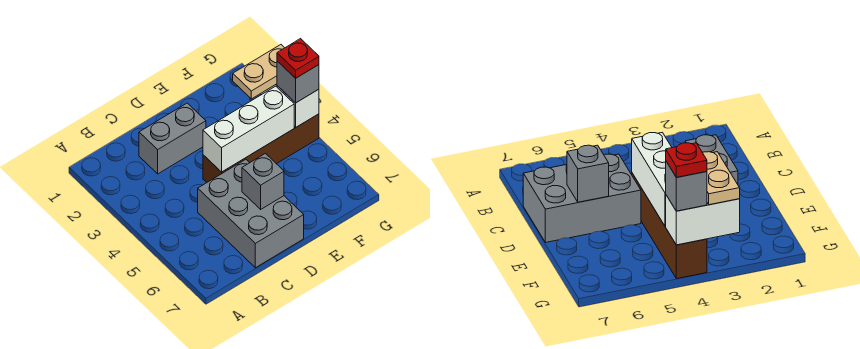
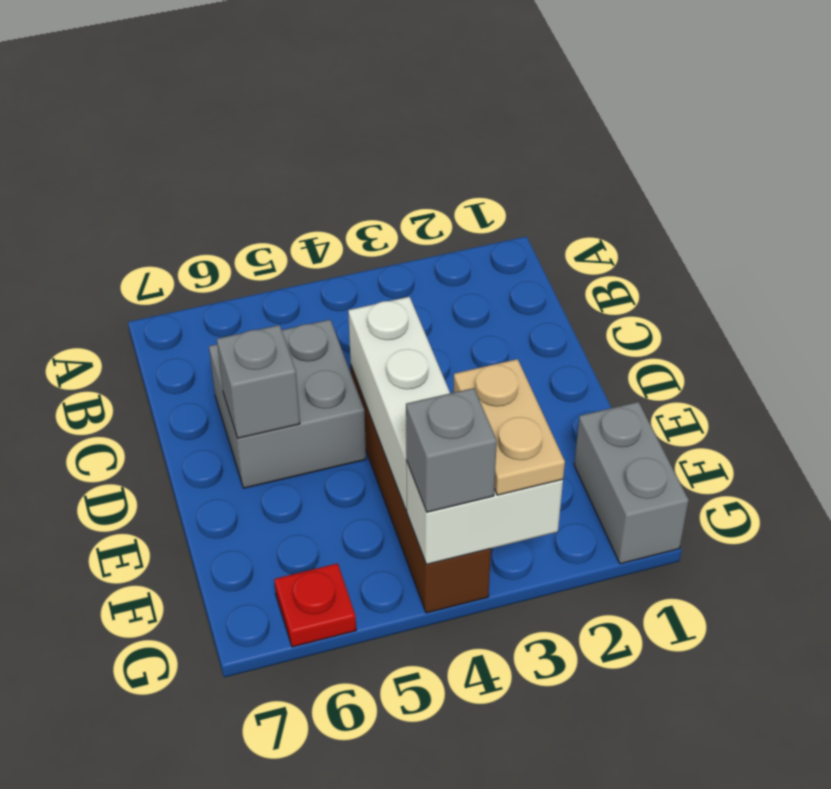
grey brick C2:D2 level 1 -> grey brick F1:G1 level 1
grey brick C5:D7 level 1 -> grey brick C5:D6 level 1
red plate G4 level 4 -> red plate G6 level 1

